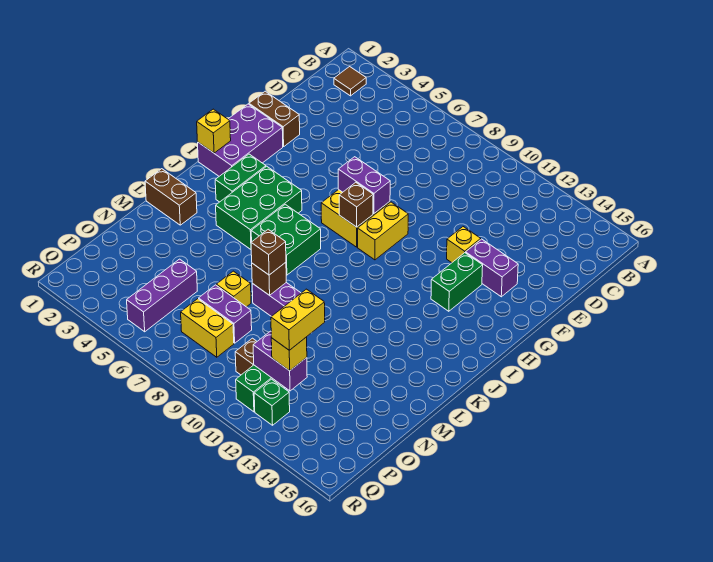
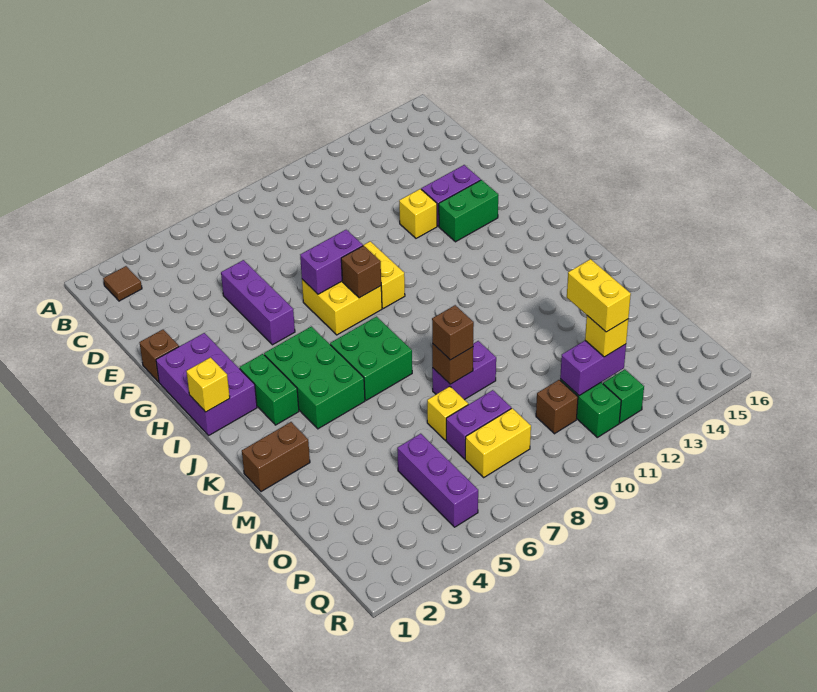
none -> purple brick E5:G5 level 1
brown brick F1:F2 level 1 -> brown brick F1 level 1
green brick G13:H13 level 1 -> green brick G13:G14 level 1

